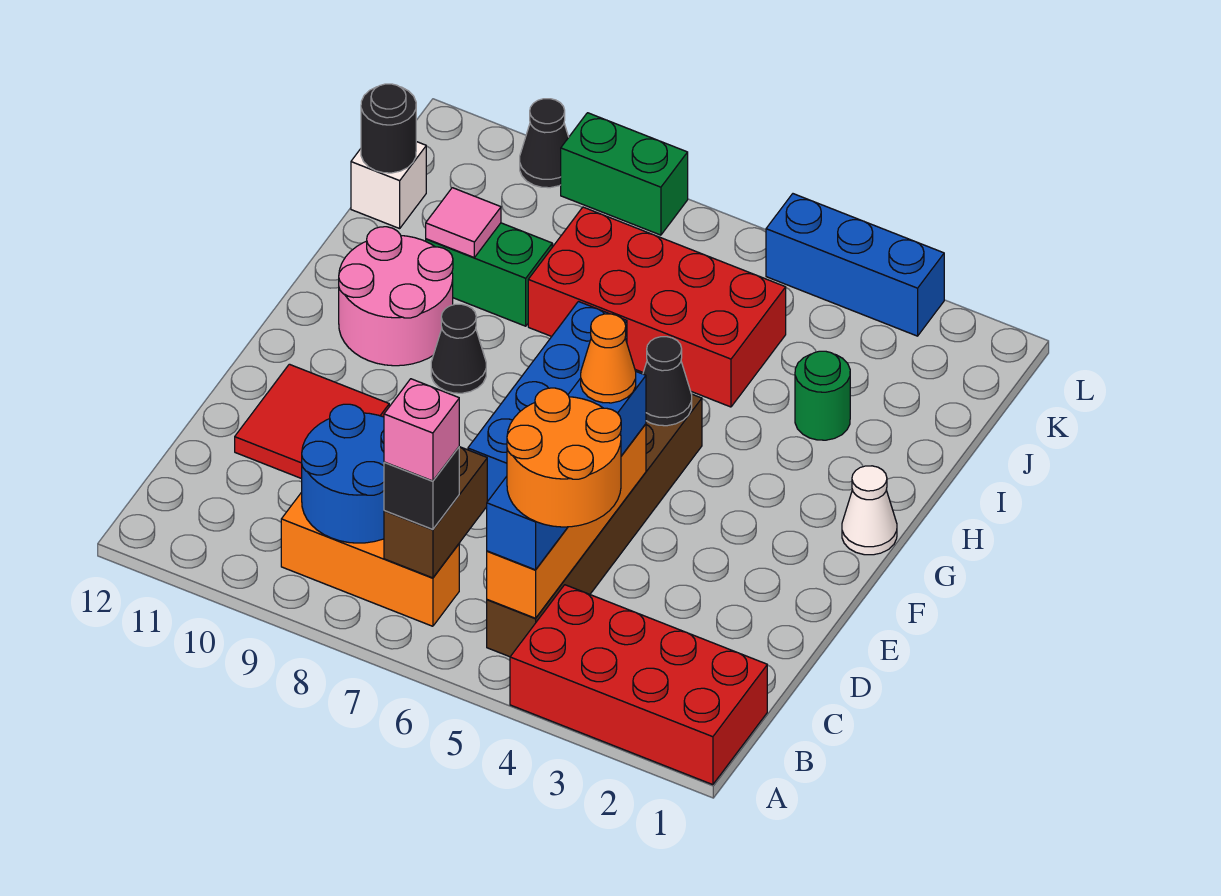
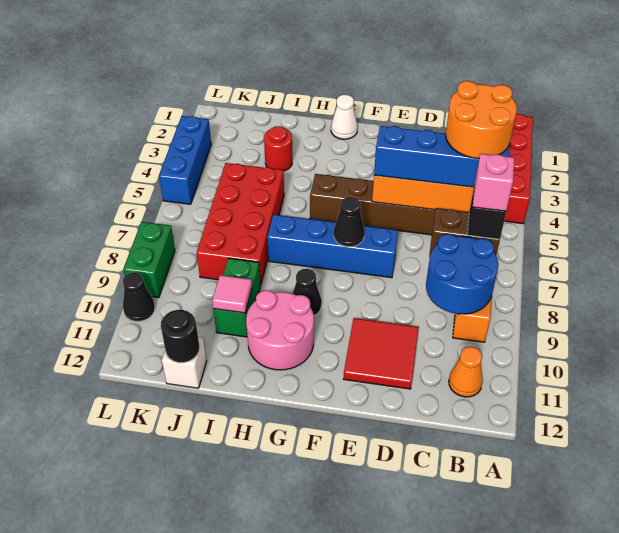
orange cone E5 level 4 -> orange cone B11 level 1
black cone G5 level 2 -> black cone F7 level 2
green round brick I3 level 1 -> red round brick I3 level 1

